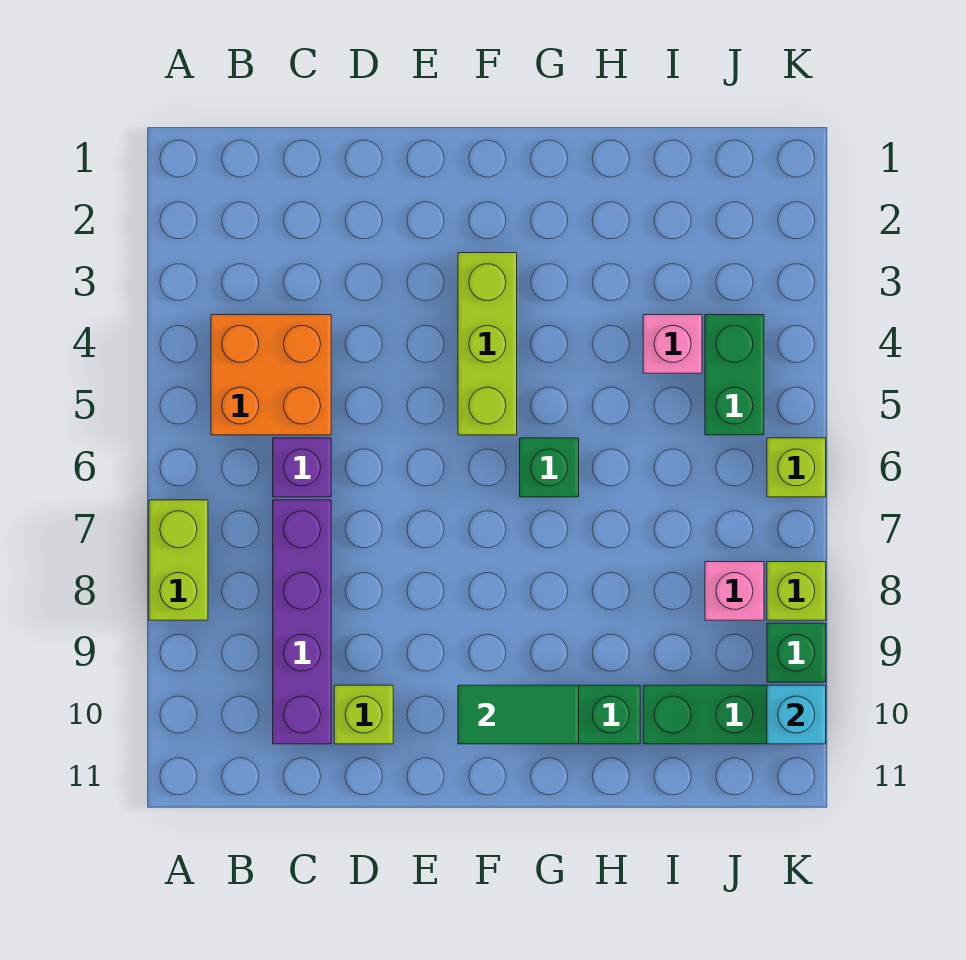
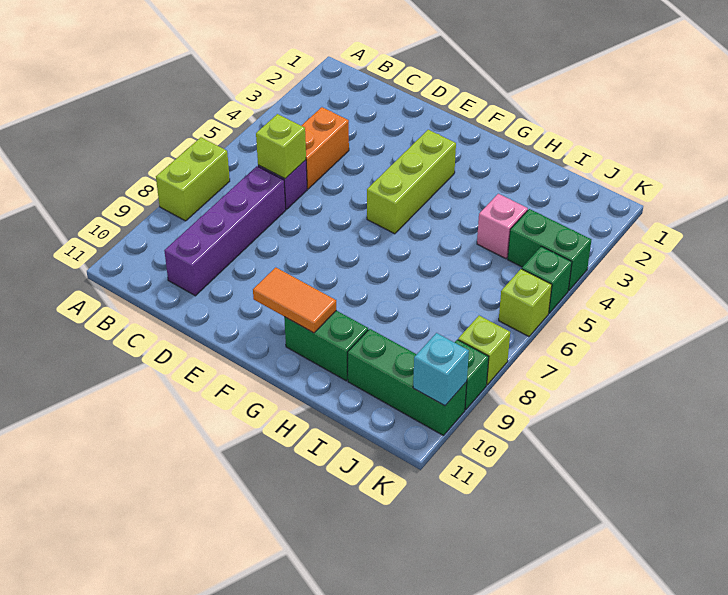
orange brick B4:C5 level 1 -> orange brick C4:C5 level 1
lime brick D10 level 1 -> lime brick C6 level 2
green tile F10:G10 level 2 -> orange tile F10:G10 level 2
green brick G6 level 1 -> green brick K5 level 1
green brick J4:J5 level 1 -> green brick J4:K4 level 1
pink brick J8 level 1 -> none

